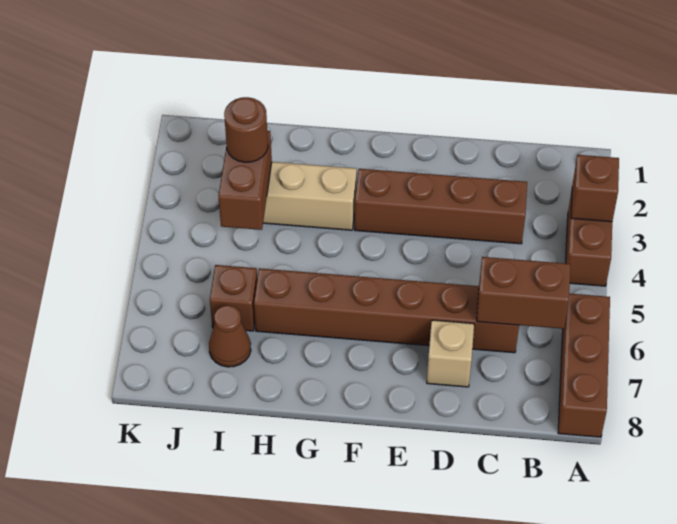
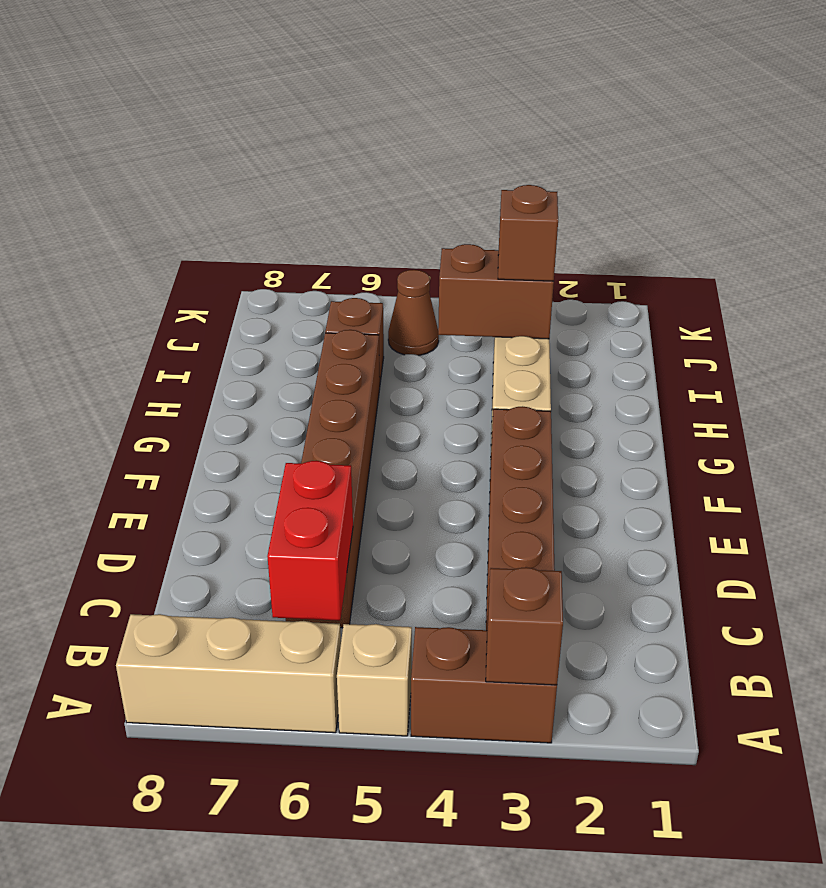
brown brick A6:A8 level 1 -> tan brick A6:A8 level 1
brown brick B6:C6 level 2 -> red brick B6:C6 level 2
tan brick D7 level 1 -> tan brick A5 level 1
brown round brick I3 level 3 -> brown brick I3 level 3
brown cone I7 level 1 -> brown cone J5 level 1

